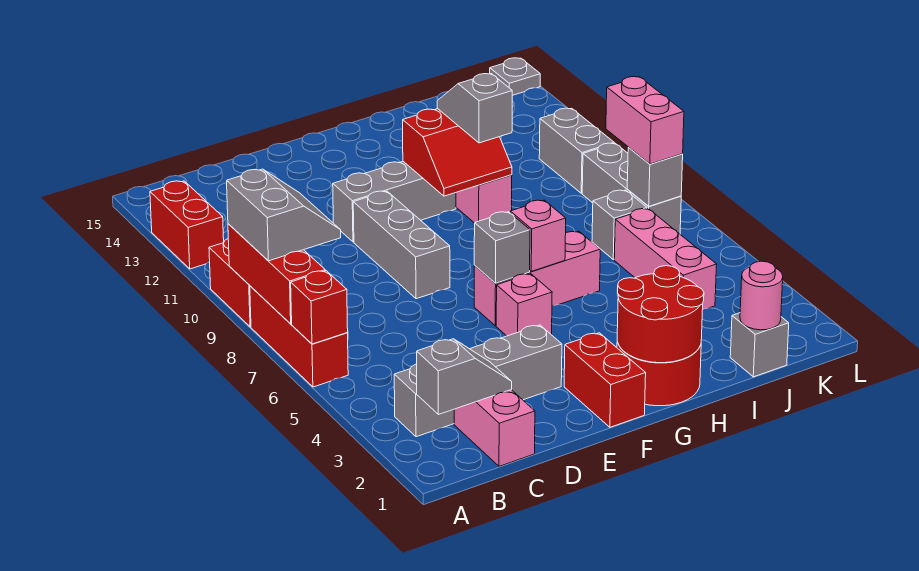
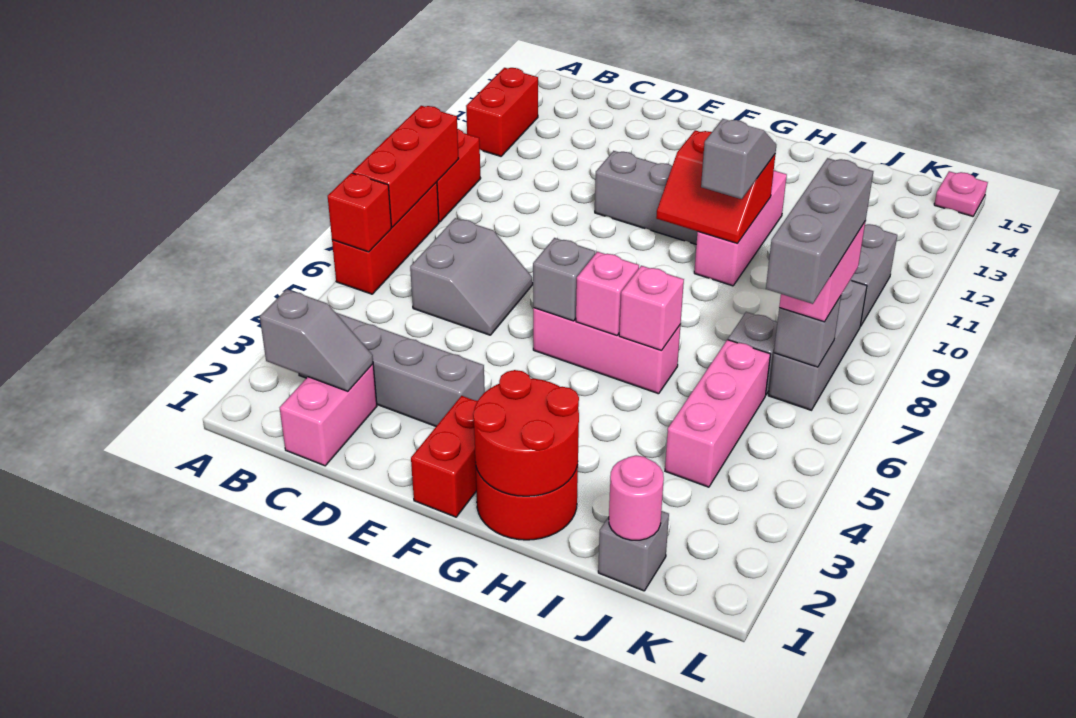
grey slope A8:B9 level 3 top A -> grey slope C6:D7 level 1 top C
grey brick E8:E10 level 1 -> grey brick K6:K8 level 4
pink brick F5 level 1 -> pink brick H6 level 2
grey plate L15 level 1 -> pink plate L15 level 1

